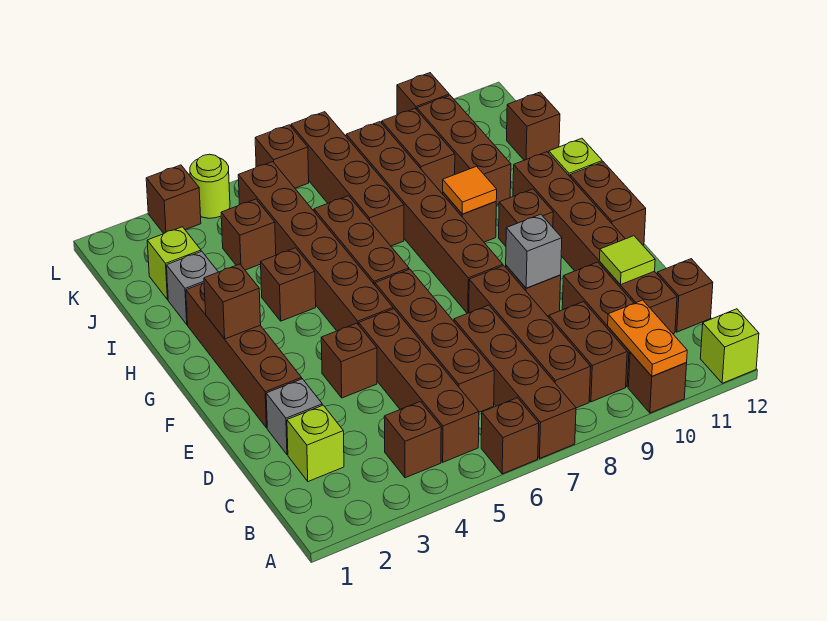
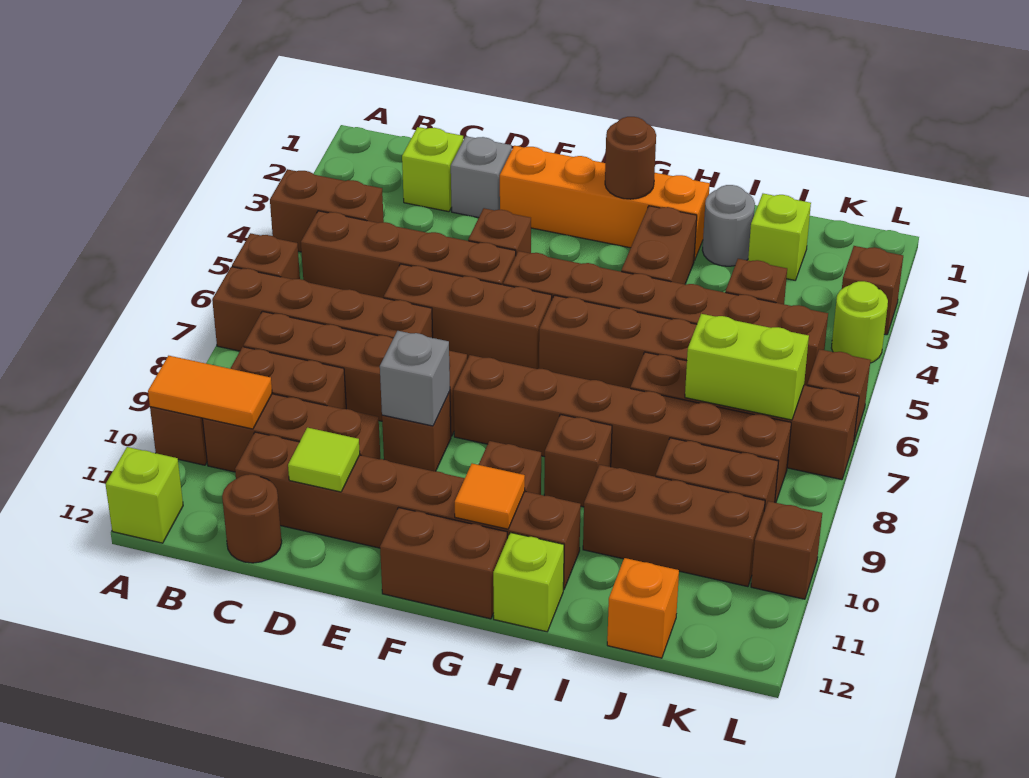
orange plate A10:B10 level 2 -> orange tile A10:B10 level 2
brown brick B4 level 1 -> brown brick A4:B4 level 1
brown brick C6:F6 level 1 -> brown brick D6:F6 level 1
brown brick C12 level 1 -> brown round brick C12 level 1
brown brick E2:H2 level 1 -> orange brick E2:H2 level 1
brown brick G2 level 2 -> brown round brick G2 level 2
brown brick H4 level 1 -> brown brick H3:H4 level 1
orange tile H9 level 2 -> orange tile G11 level 2
grey brick I2 level 1 -> grey round brick I2 level 1
none -> lime brick J7:K7 level 2
brown brick J12 level 1 -> orange brick J12 level 1

